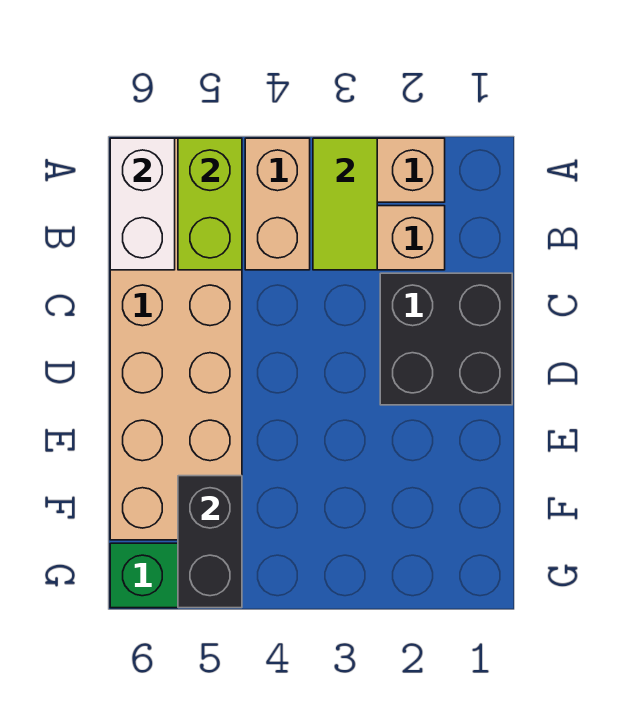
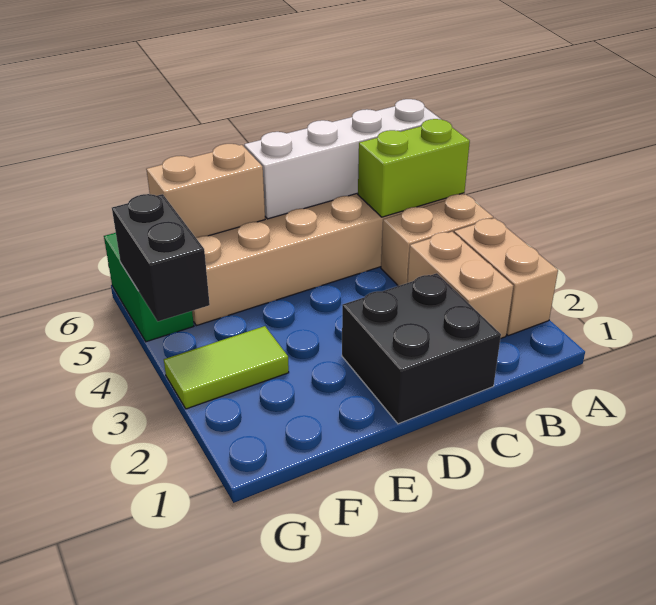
lime tile A3:B3 level 2 -> lime tile F3:G3 level 1
white brick A6:B6 level 2 -> white brick A6:D6 level 2
none -> tan brick E6:F6 level 2
black brick F5:G5 level 2 -> black brick G4:G5 level 2

